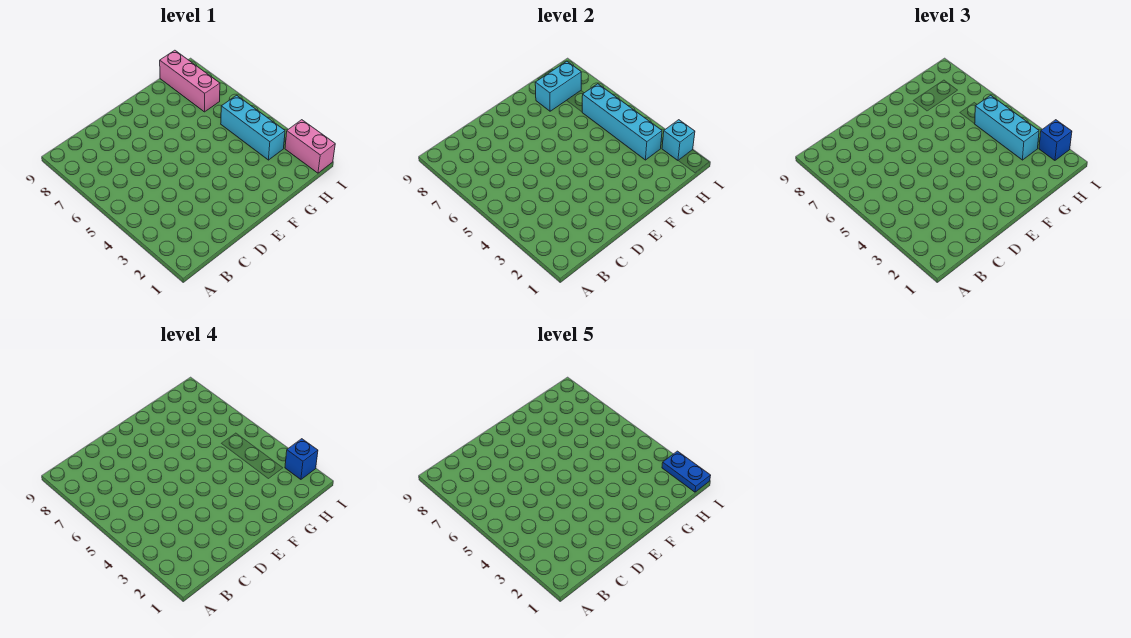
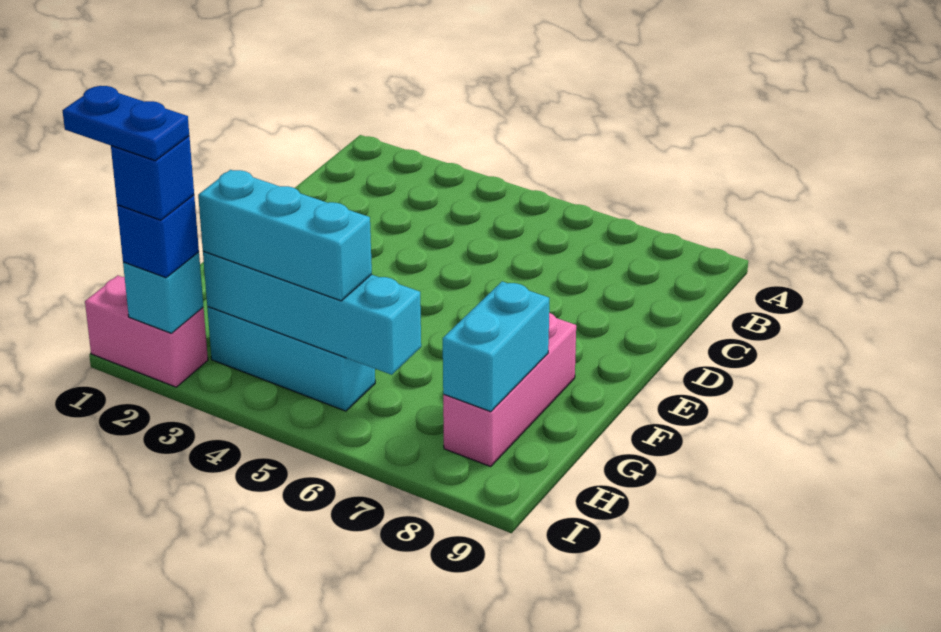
pink brick H7:H9 level 1 -> pink brick F8:H8 level 1

